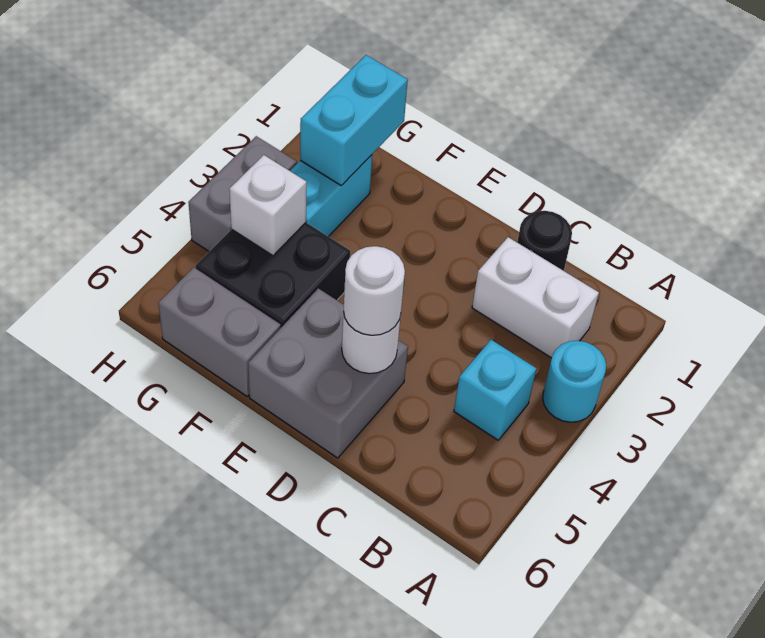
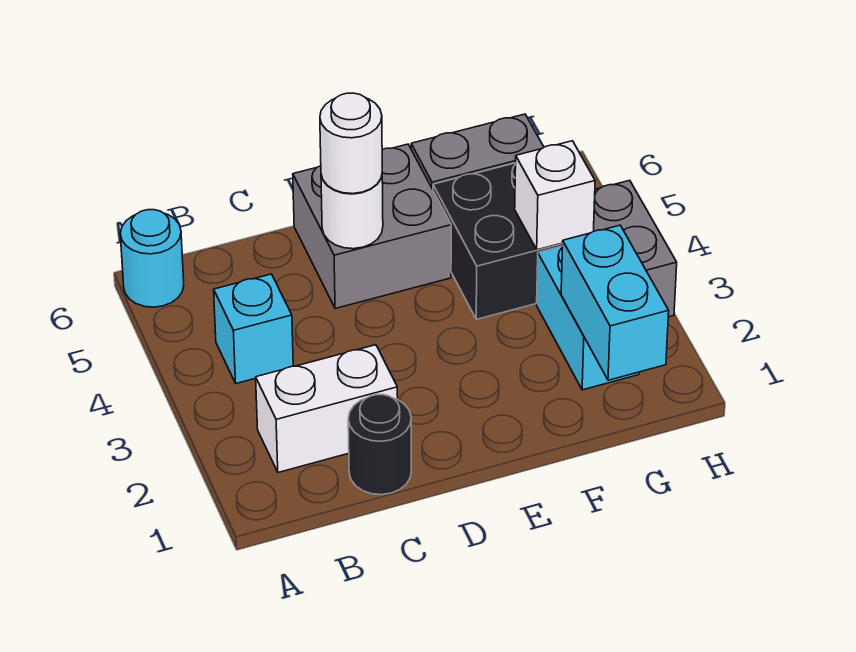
cyan round brick A3 level 1 -> cyan round brick A6 level 1

